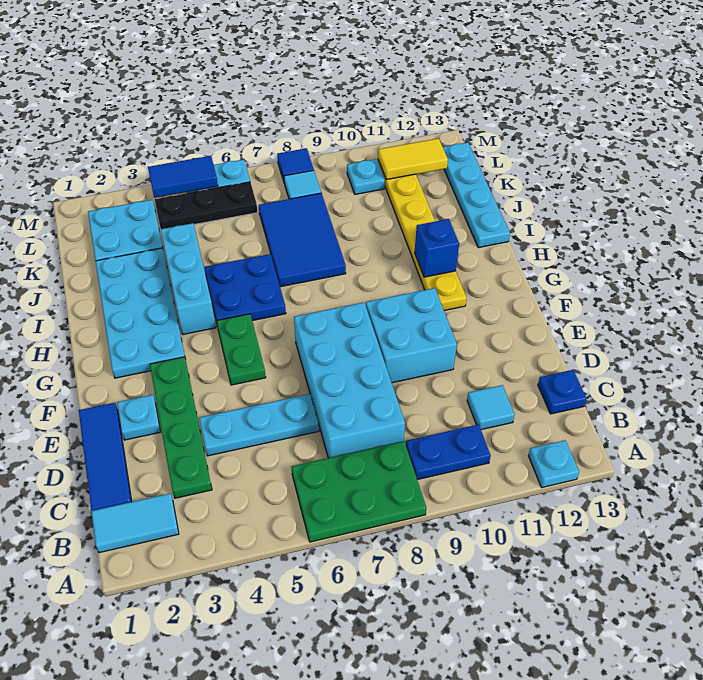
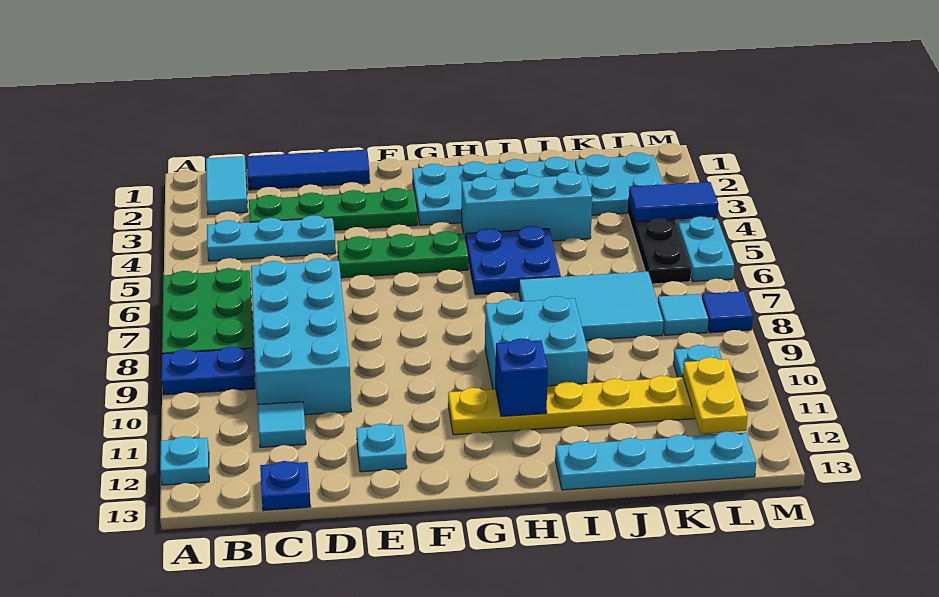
blue plate B9:B10 level 1 -> blue plate A9:B9 level 1
cyan brick C7:F8 level 1 -> cyan brick C7:D10 level 1
cyan plate D4:D6 level 1 -> cyan plate B4:D4 level 1
cyan plate E2 level 1 -> cyan plate E12 level 1
cyan brick E9:F10 level 1 -> cyan brick H9:I10 level 1
green plate F5:G5 level 1 -> green plate E5:G5 level 1
blue tile I7:K8 level 1 -> cyan tile I7:K8 level 1
yellow tile L11:L12 level 2 -> yellow plate L11:L12 level 2
blue tile M4:M5 level 2 -> blue tile L4:M4 level 2

